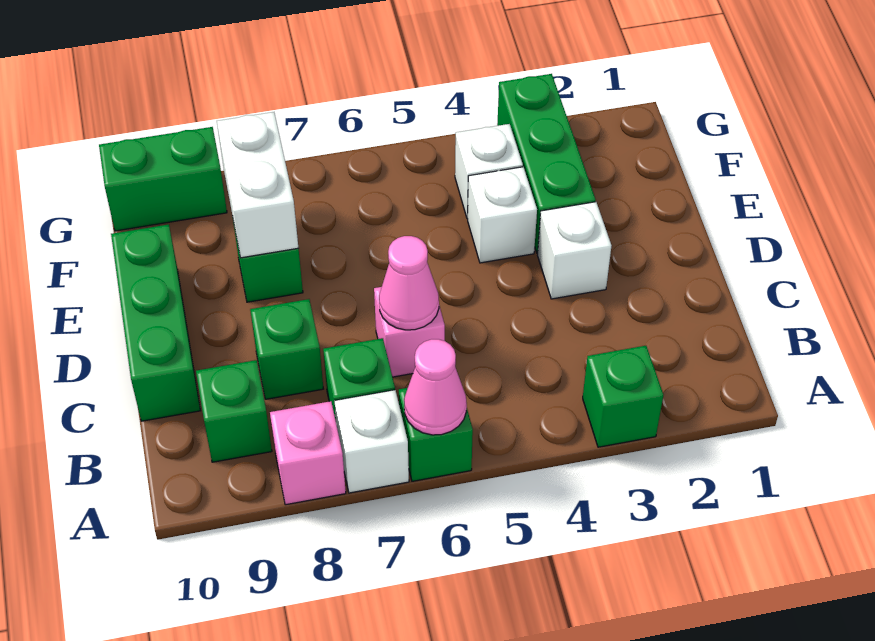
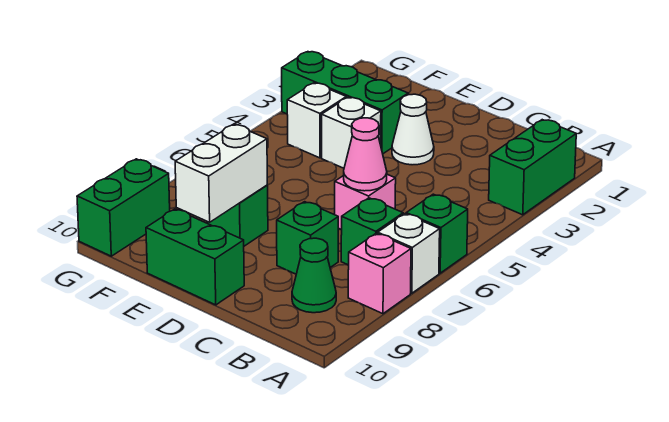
green brick A3 level 1 -> green brick A2:A3 level 1
pink cone A6 level 2 -> none
green brick B9 level 1 -> green cone B9 level 1
green brick C10:E10 level 1 -> green brick D10:E10 level 1
white brick D3 level 1 -> white cone D3 level 1
white brick E8:F8 level 2 -> white brick E8:E9 level 2

